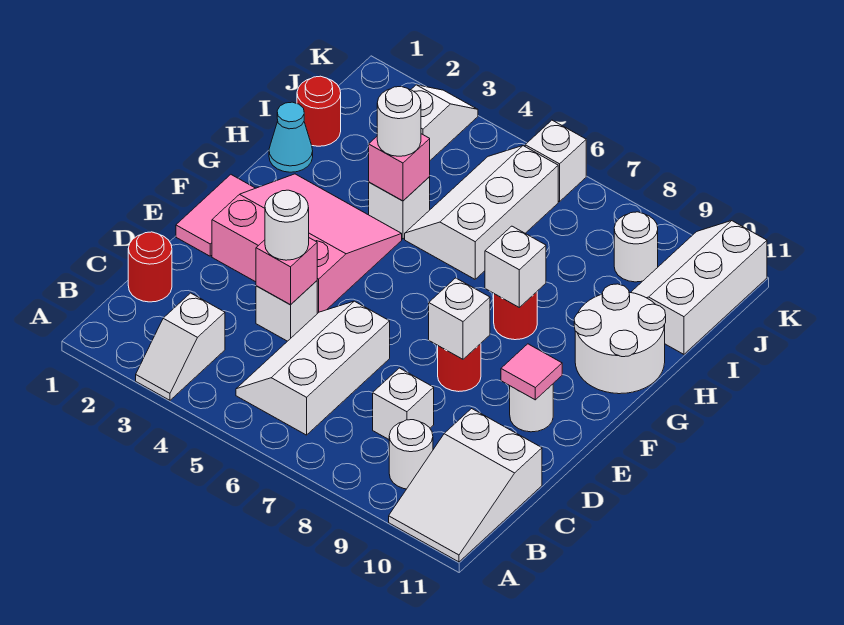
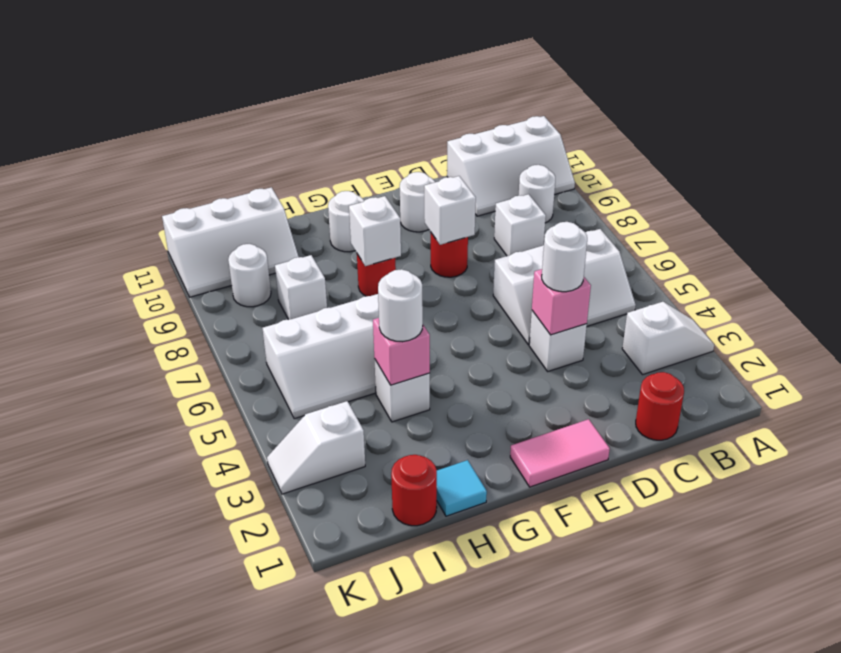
white slope A10:C11 level 1 top C -> white slope A10:C11 level 1 top 11
pink slope E2:G4 level 1 top E -> none
pink tile E10 level 2 -> none
white round brick G10:H11 level 1 -> white round brick G10 level 1
cyan cone H1 level 1 -> cyan tile H1 level 1
white brick K6 level 1 -> white brick I8 level 1

